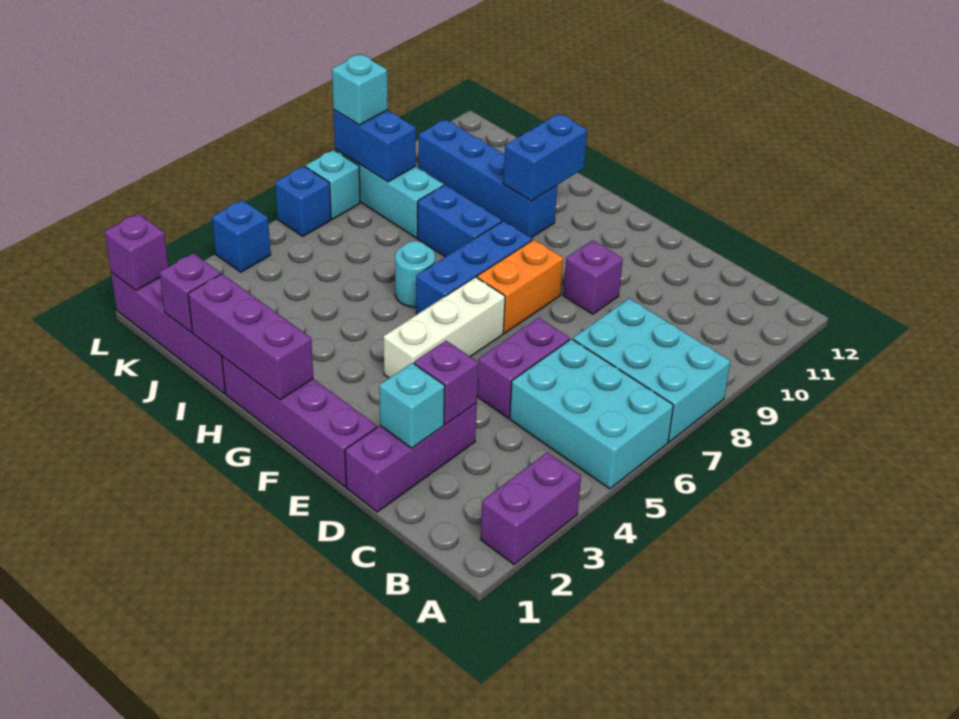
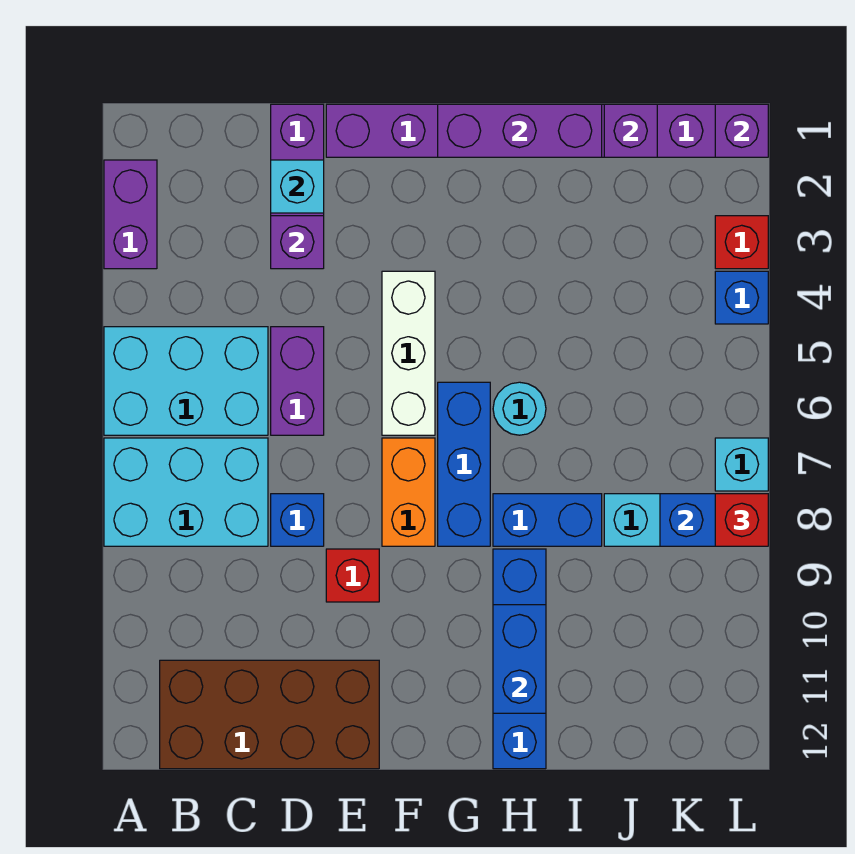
none -> brown brick B11:E12 level 1
purple brick E9 level 1 -> red brick E9 level 1
blue brick H10:K10 level 1 -> blue brick H9:H12 level 1
none -> red brick L3 level 1
blue brick L6 level 1 -> blue brick D8 level 1
cyan brick L8 level 3 -> red brick L8 level 3

